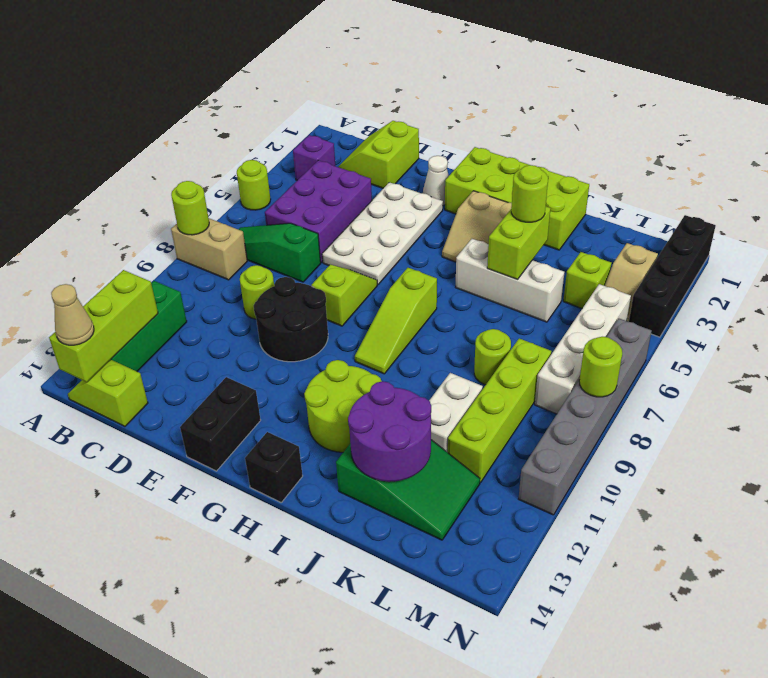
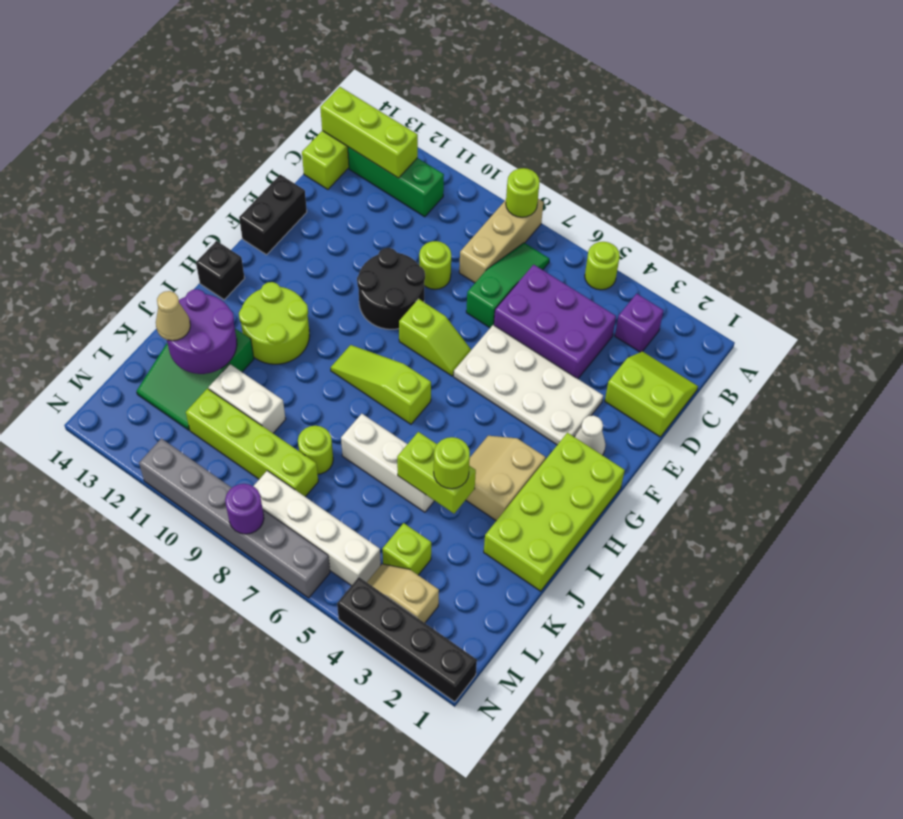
tan brick A8:B8 level 1 -> tan brick A8:C8 level 1
tan cone B14 level 3 -> tan cone K13 level 3
black brick F13:F14 level 1 -> black brick E14:F14 level 1
white brick I5:K5 level 1 -> white brick J5:J7 level 1
lime round brick N8 level 2 -> purple round brick N8 level 2

